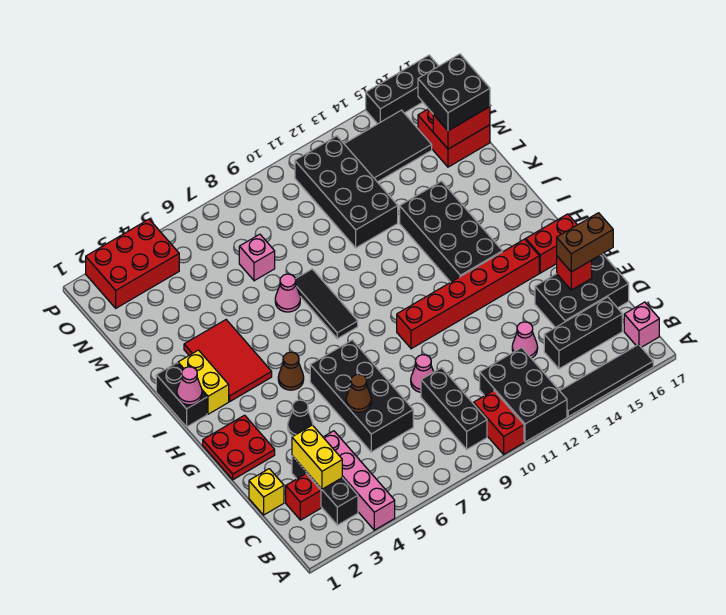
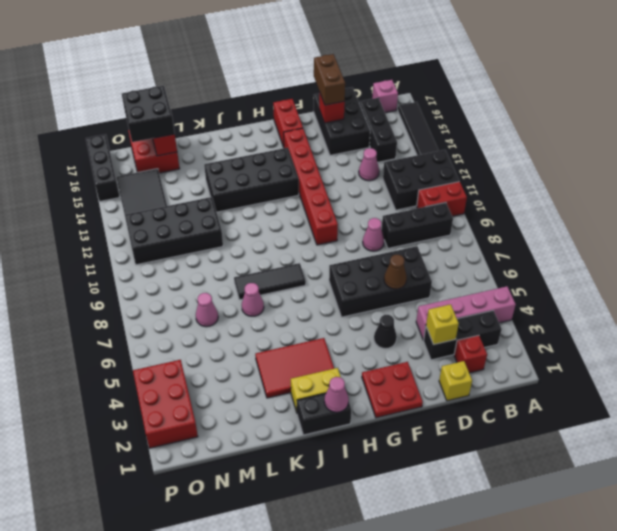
yellow brick C3:D3 level 2 -> yellow brick D3 level 2
brown cone H5 level 1 -> none
pink brick M7 level 1 -> pink cone M7 level 1

